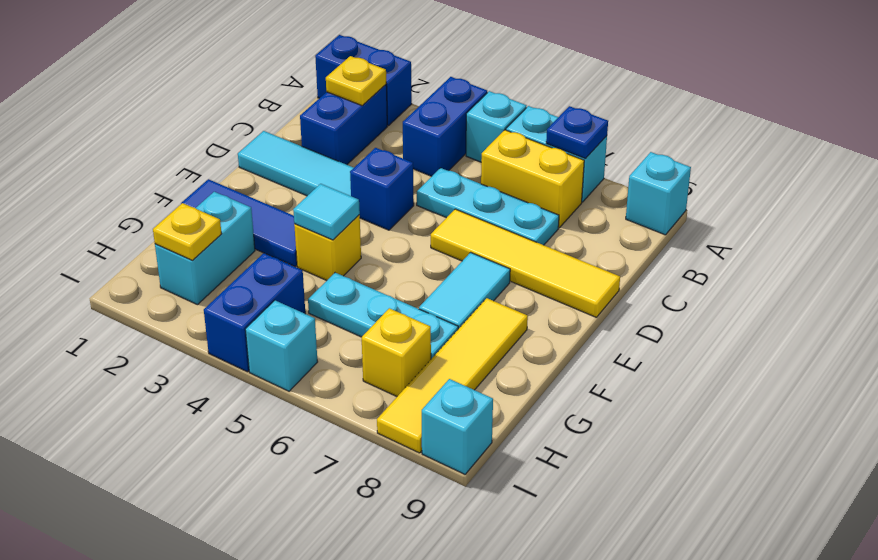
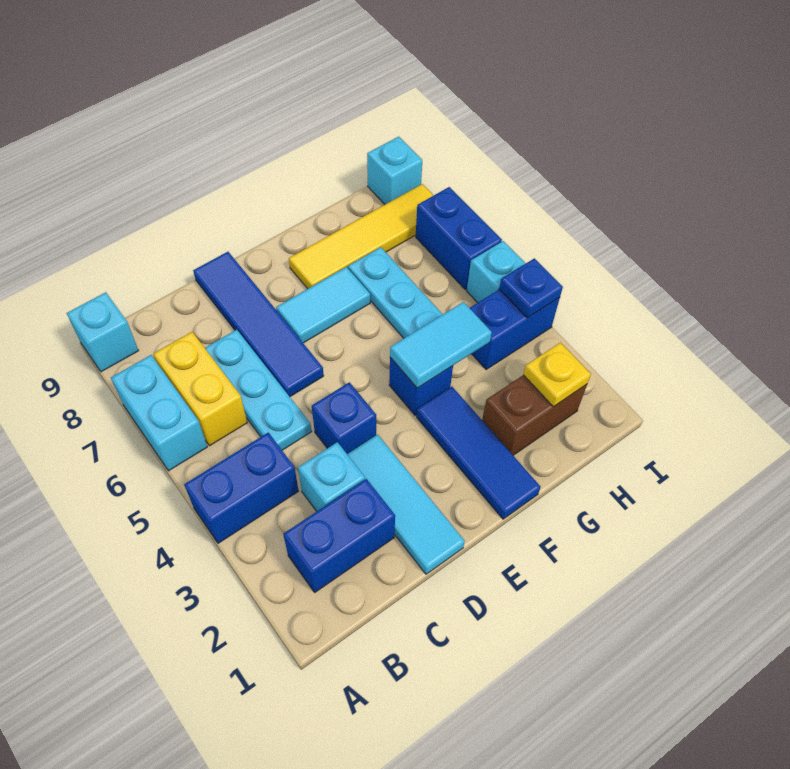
blue brick A1:A2 level 1 -> blue brick I6:I7 level 1
cyan brick A5 level 1 -> cyan brick C3 level 1
blue plate A7 level 2 -> blue plate I4 level 2
yellow plate B2 level 2 -> none
yellow tile D6:D9 level 1 -> blue tile D6:D9 level 1
yellow brick F4 level 1 -> blue brick F4 level 1
cyan tile F4 level 2 -> cyan tile F4:G4 level 2
cyan brick G2:H2 level 1 -> brown brick G2:H2 level 1
yellow brick H7 level 1 -> none

